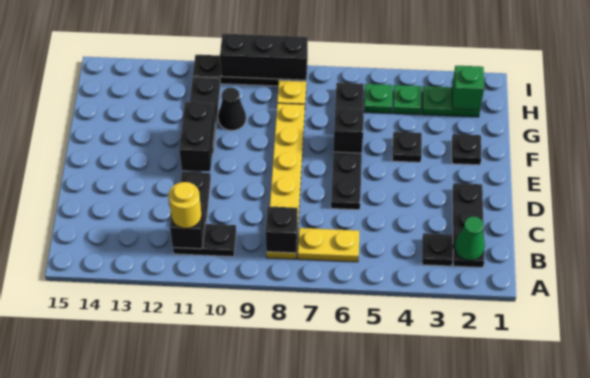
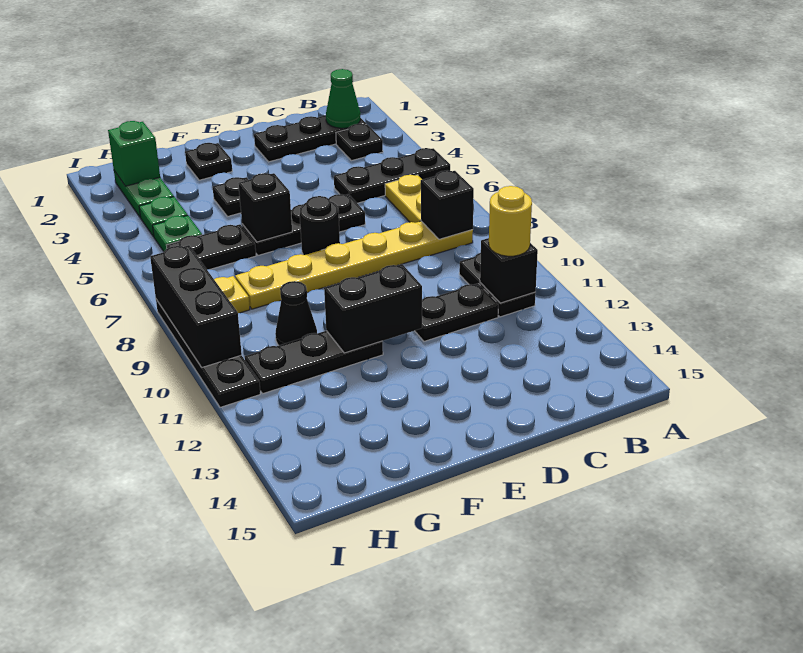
none -> black plate A5:C5 level 1
none -> black round brick E7 level 1

